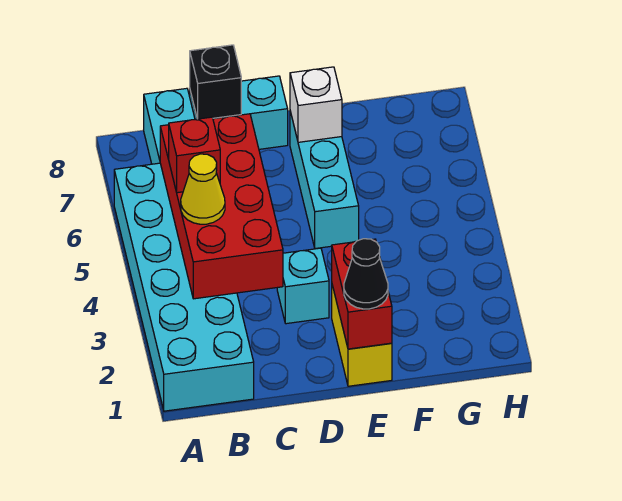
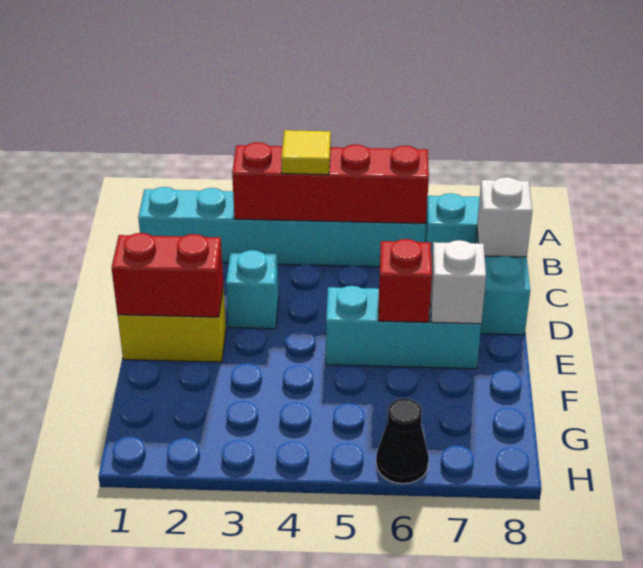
cyan brick A1:B6 level 1 -> cyan brick B1:B6 level 1
red brick B3:C6 level 2 -> red brick B3:B6 level 2
yellow cone B4 level 3 -> yellow tile B4 level 3
red brick B5 level 3 -> red brick E6 level 2
black brick C8 level 2 -> white brick C8 level 2
black cone E1 level 3 -> black cone H6 level 1

